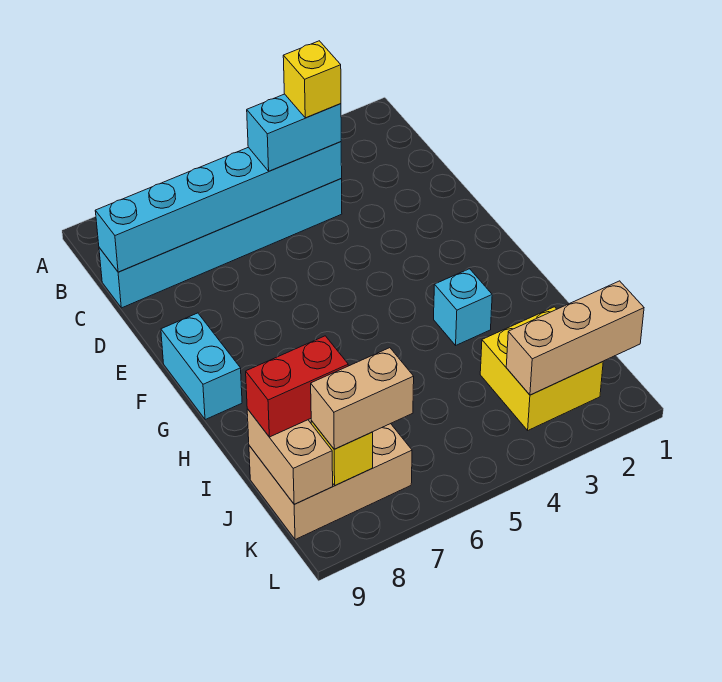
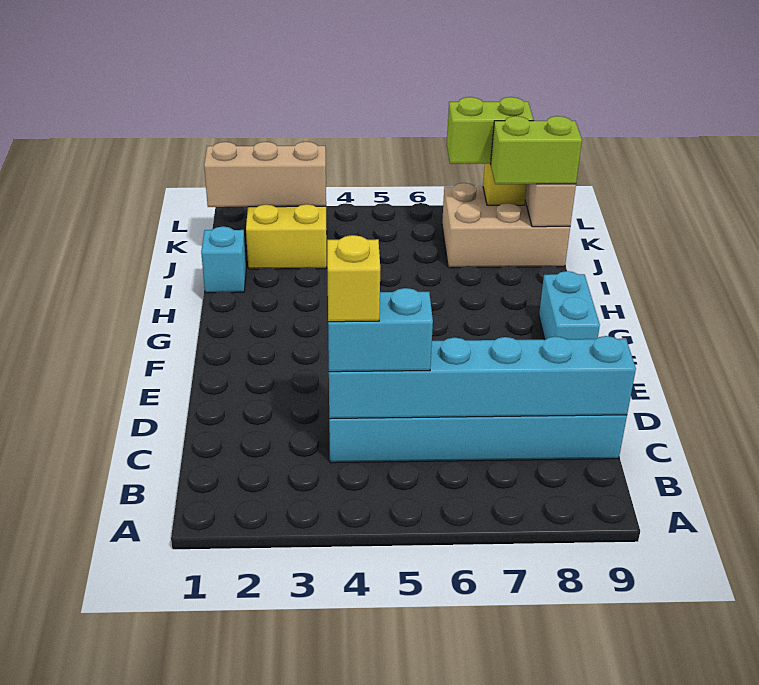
cyan brick H3 level 1 -> cyan brick I1 level 1
red brick J8:J9 level 3 -> lime brick J8:J9 level 3
tan brick K7:K8 level 3 -> lime brick K7:K8 level 3

